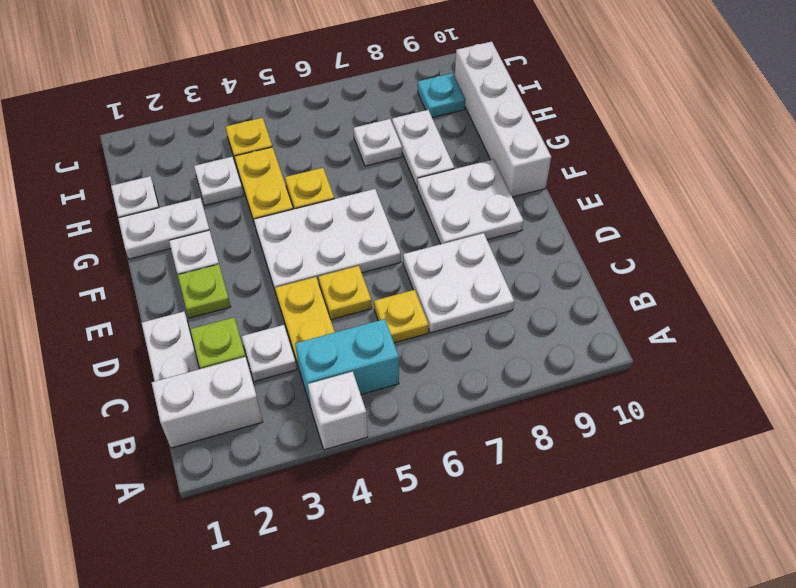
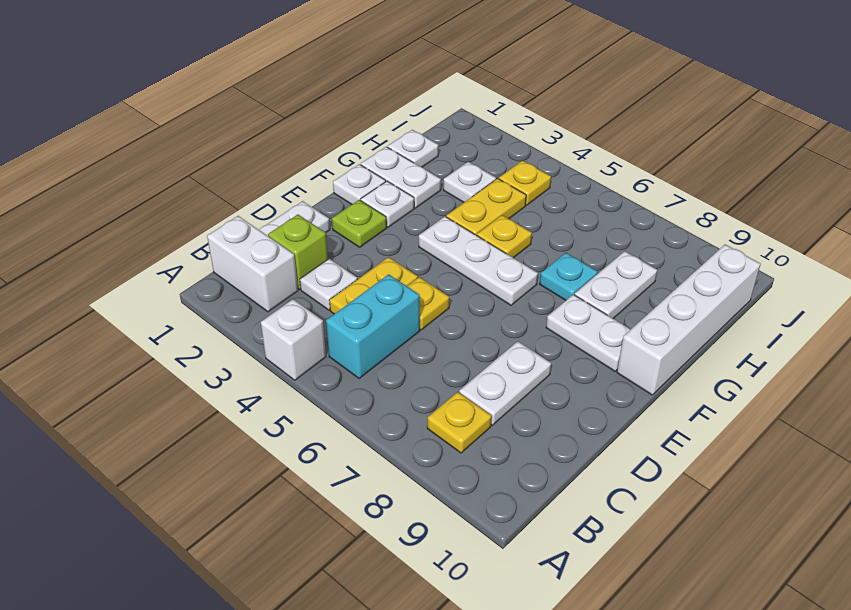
cyan brick B4:B5 level 1 -> cyan brick B5:C5 level 1
yellow plate C6 level 1 -> yellow plate B8 level 1
white plate C7:D8 level 1 -> white plate C8:D8 level 1
white plate E4:F6 level 1 -> white plate F4:F6 level 1
white plate E8:F9 level 1 -> white plate F8:F9 level 1
white plate H7 level 1 -> white plate F1 level 1
cyan plate I9 level 1 -> cyan plate G7 level 1

